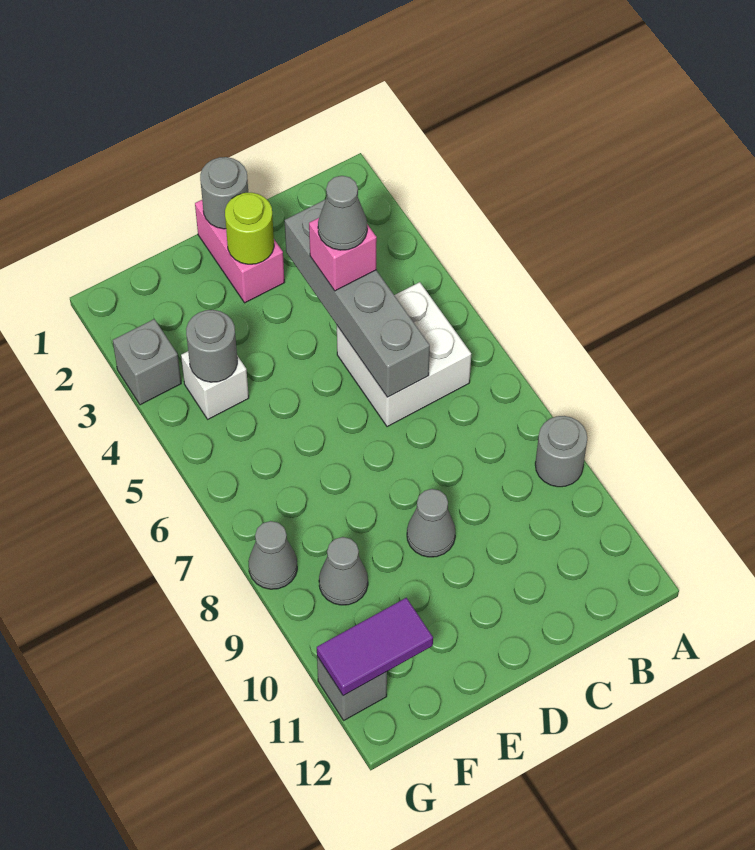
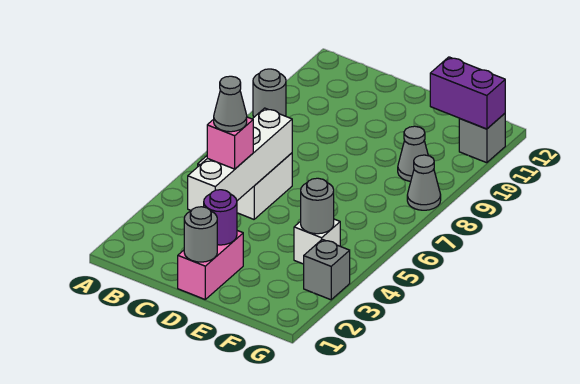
grey brick C3:C6 level 2 -> white brick C3:C6 level 2
lime round brick D2 level 2 -> purple round brick D2 level 2
grey cone D9 level 1 -> none
purple tile F11:G11 level 2 -> purple brick F11:G11 level 2

